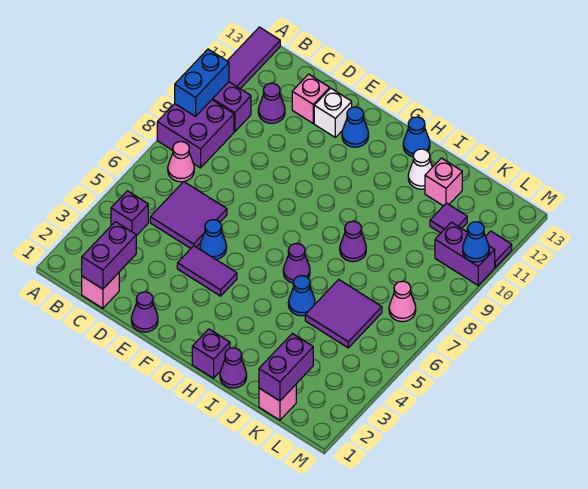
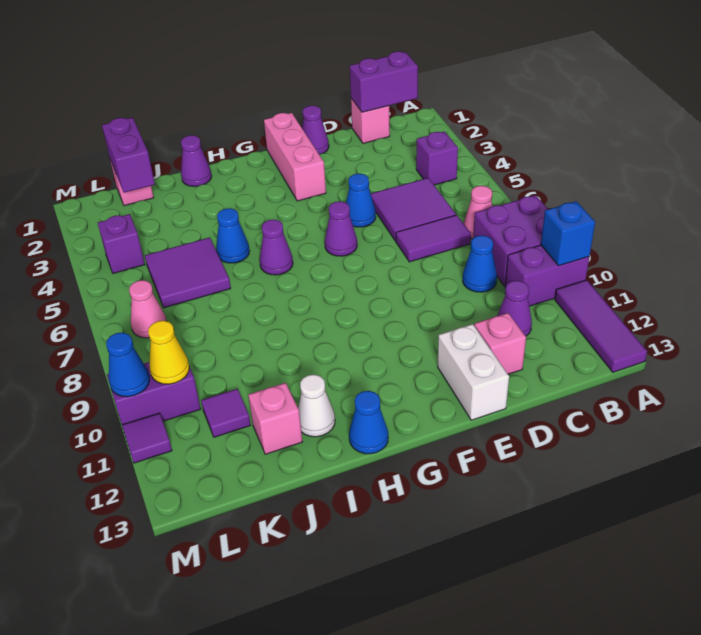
blue brick A9:A10 level 2 -> blue brick A10 level 2
purple brick C1:C2 level 2 -> purple brick B1:C1 level 2
purple tile E4:F4 level 1 -> purple tile C7:D7 level 1
white brick E12 level 1 -> white brick E12:E13 level 1
none -> pink brick F1:F3 level 1
blue cone F12 level 1 -> blue cone C9 level 1
purple brick H1 level 1 -> purple brick L4 level 1
purple cone I8 level 1 -> purple cone F6 level 1
none -> yellow cone L10 level 2

